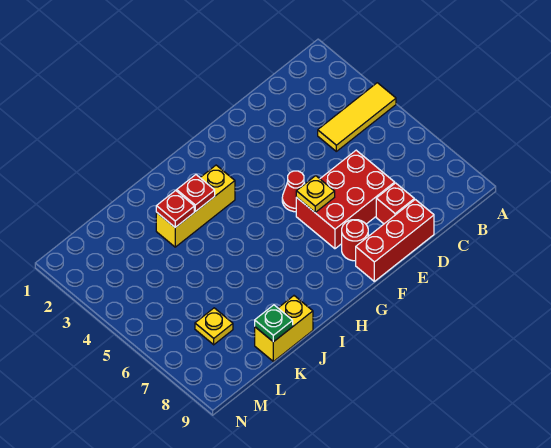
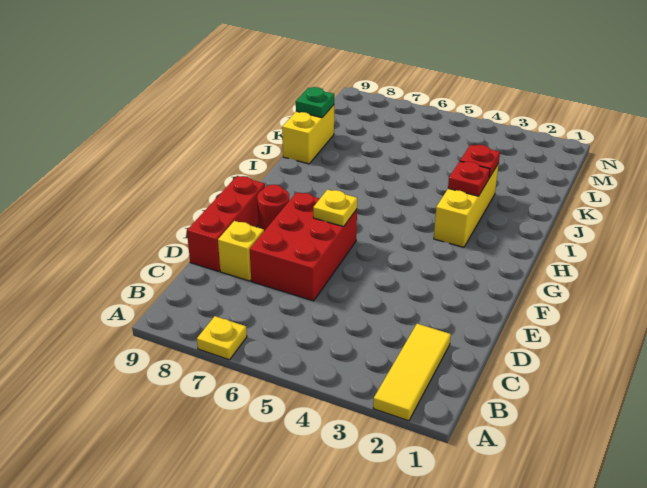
yellow tile A4:C4 level 1 -> yellow tile A2:C2 level 1
red brick D8 level 1 -> yellow brick D8 level 1
red cone F5 level 1 -> none
yellow plate L7 level 1 -> yellow plate A7 level 1

